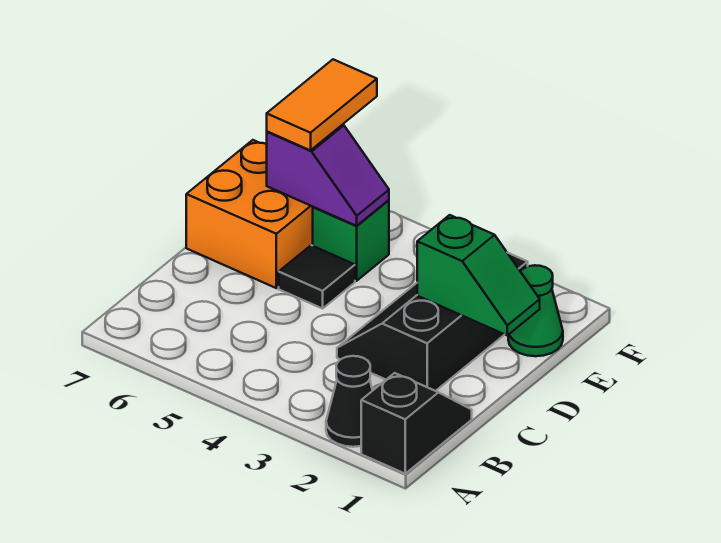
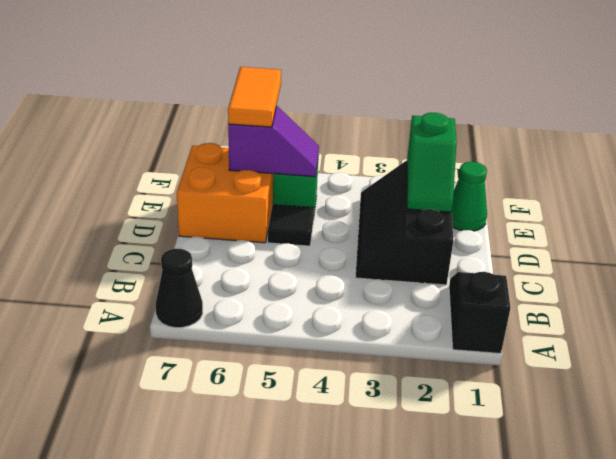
black cone A2 level 1 -> black cone A7 level 1
green slope D1:D2 level 2 top 2 -> green slope D2:E2 level 2 top E

